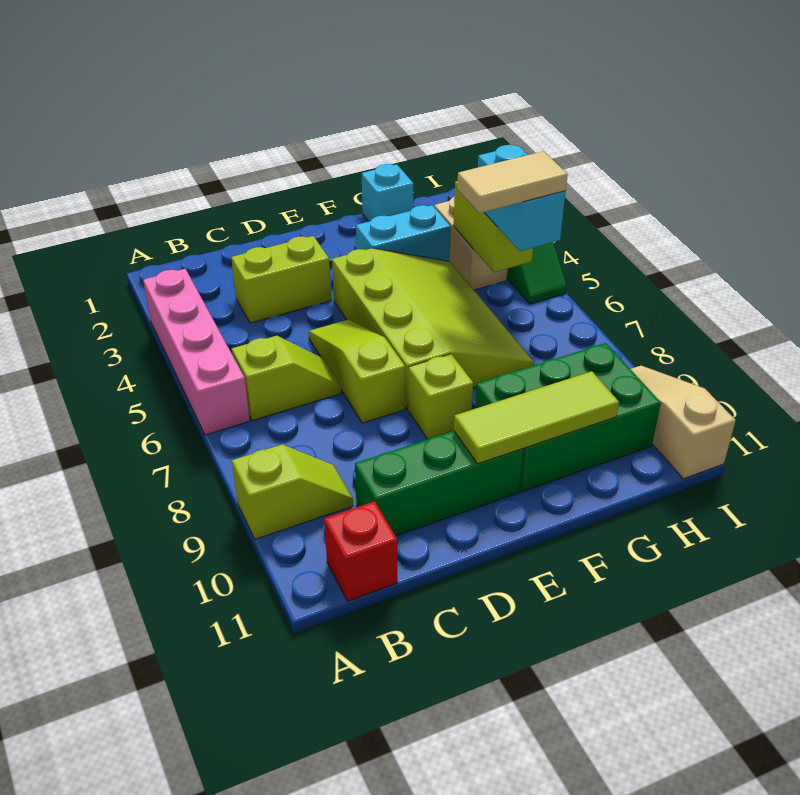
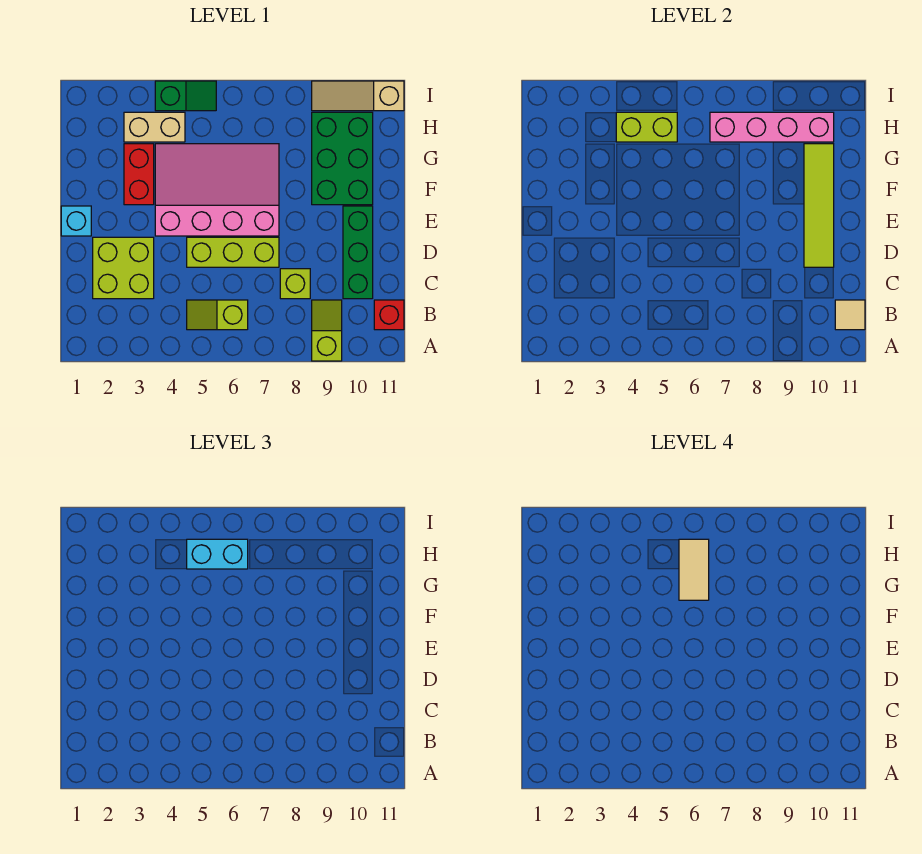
pink brick A3:A6 level 1 -> pink brick H7:H10 level 2
lime slope B6:C6 level 1 top B -> lime slope B5:B6 level 1 top 6
none -> tan tile B11 level 2
lime brick C3:D3 level 1 -> lime brick C2:D3 level 1
lime slope D5:D7 level 1 top 7 -> lime brick D5:D7 level 1
lime slope E4:G7 level 1 top E -> pink slope E4:G7 level 1 top E
lime brick E8 level 1 -> lime brick C8 level 1
lime tile E10:G10 level 2 -> lime tile D10:G10 level 2
cyan brick F3:G3 level 1 -> red brick F3:G3 level 1
cyan brick G1 level 1 -> cyan brick E1 level 1

